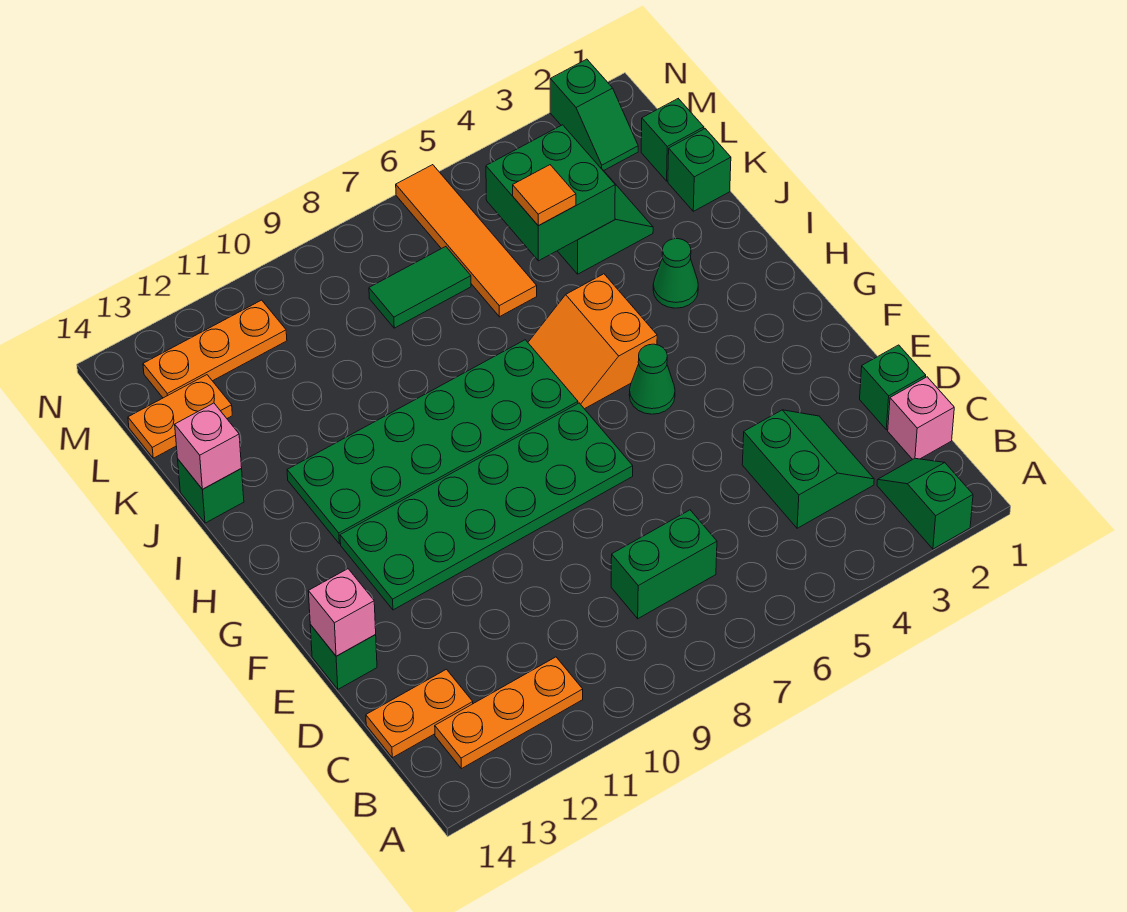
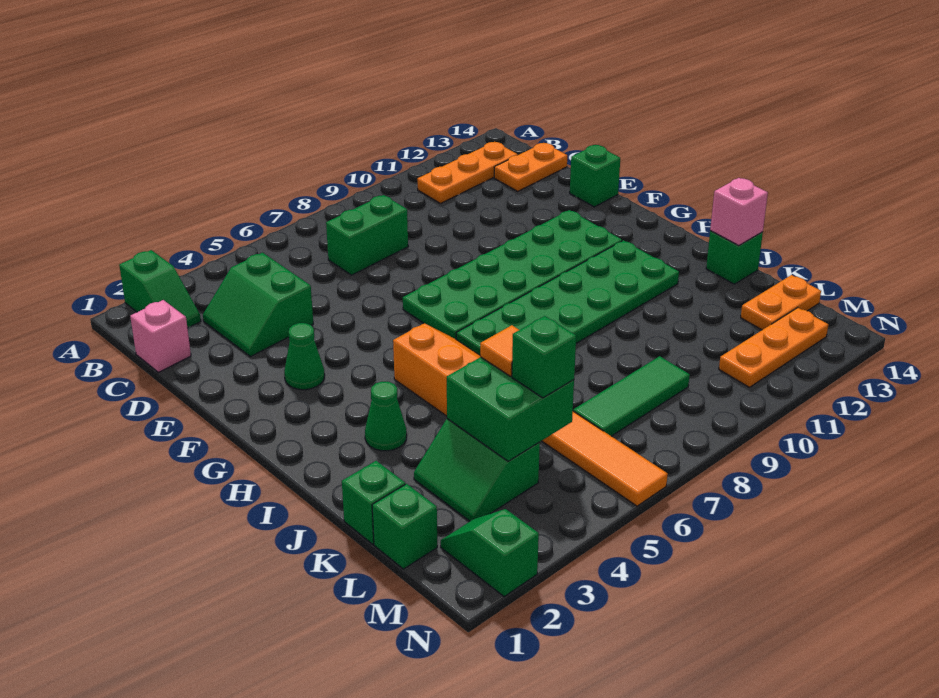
green brick D1 level 1 -> green brick L5 level 3
pink brick E14 level 2 -> none
green cone G5 level 1 -> green cone F3 level 1
green tile L7:L8 level 1 -> green tile L7:L9 level 1

